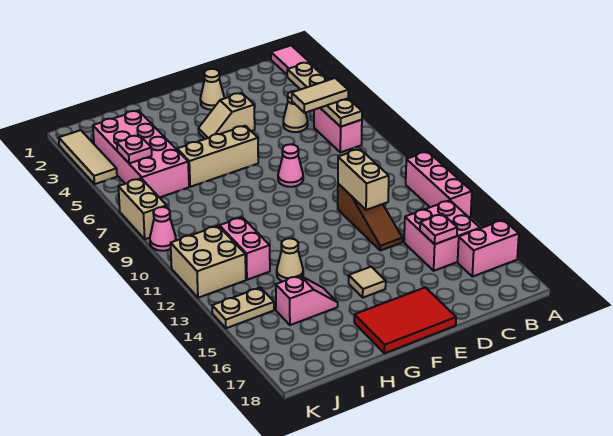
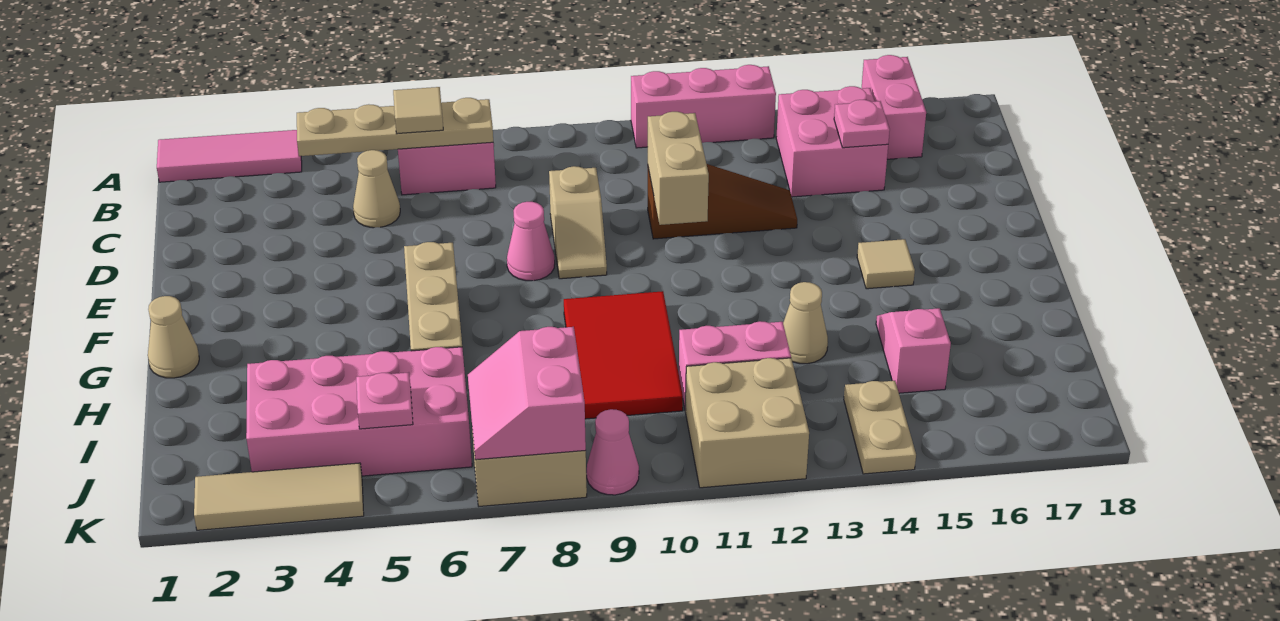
tan tile B6:C6 level 3 -> tan tile B6 level 3
tan brick D11:D12 level 2 -> tan brick D11:E11 level 2
tan cone E2 level 1 -> tan cone G1 level 1
tan slope E4:F4 level 1 top E -> tan slope D9:E9 level 1 top D
red tile E17:G18 level 1 -> red tile G9:I10 level 1
none -> pink slope J7:K8 level 2 top 8

